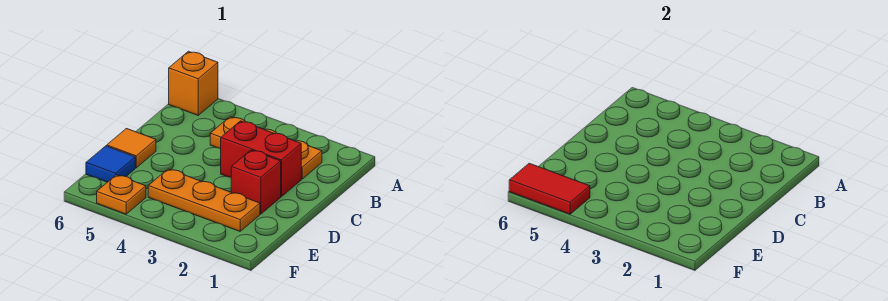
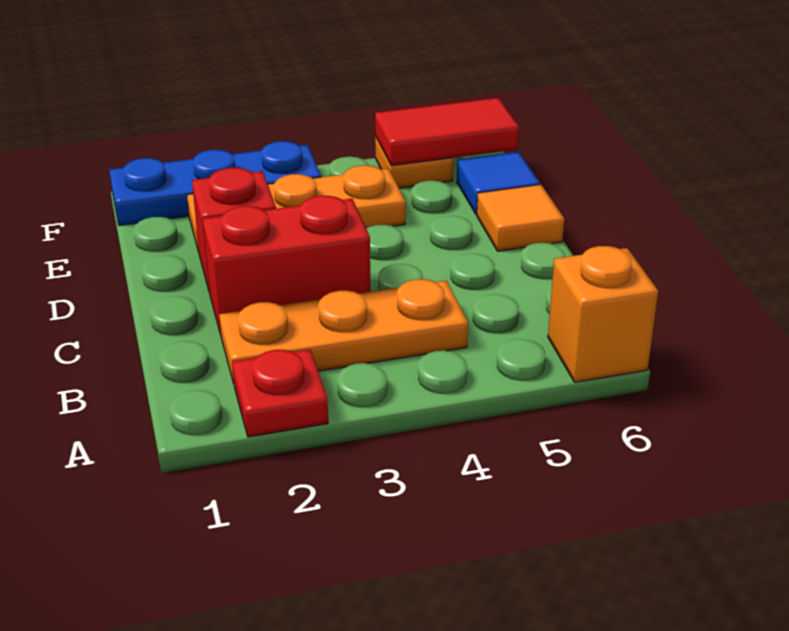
none -> red plate A2 level 1
none -> blue plate F1:F3 level 1

